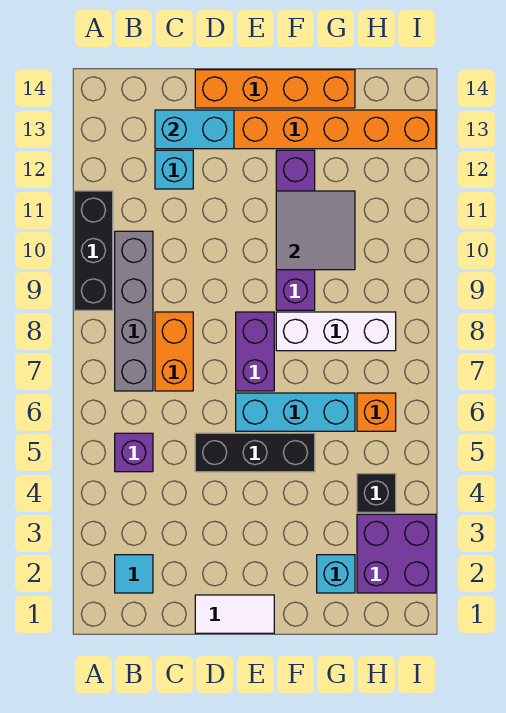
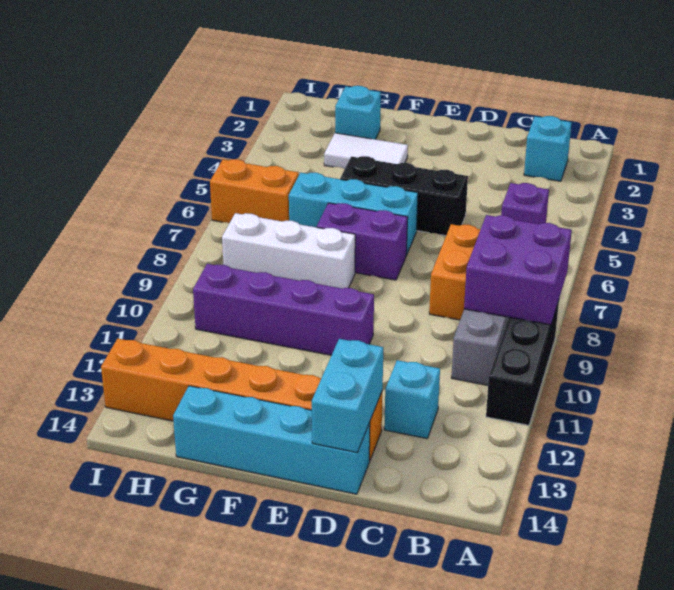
cyan tile B2 level 1 -> cyan brick B2 level 1
cyan brick C13:D13 level 2 -> cyan brick D13:D14 level 2
white tile D1:E1 level 1 -> white tile F3:G3 level 1
orange brick D14:G14 level 1 -> cyan brick D14:G14 level 1
purple brick E7:E8 level 1 -> purple brick E7:F7 level 1
purple brick F9:F12 level 1 -> purple brick E10:H10 level 1
grey tile F10:G11 level 2 -> none
purple brick H2:I3 level 1 -> purple brick A8:B9 level 2
black brick H4 level 1 -> none
orange brick H6 level 1 -> orange brick H6:I6 level 1

